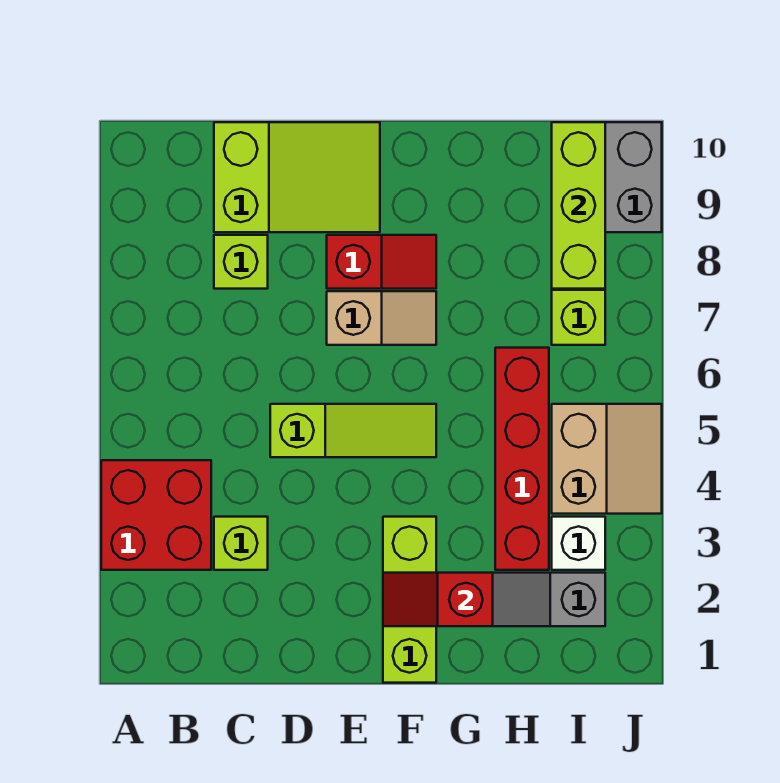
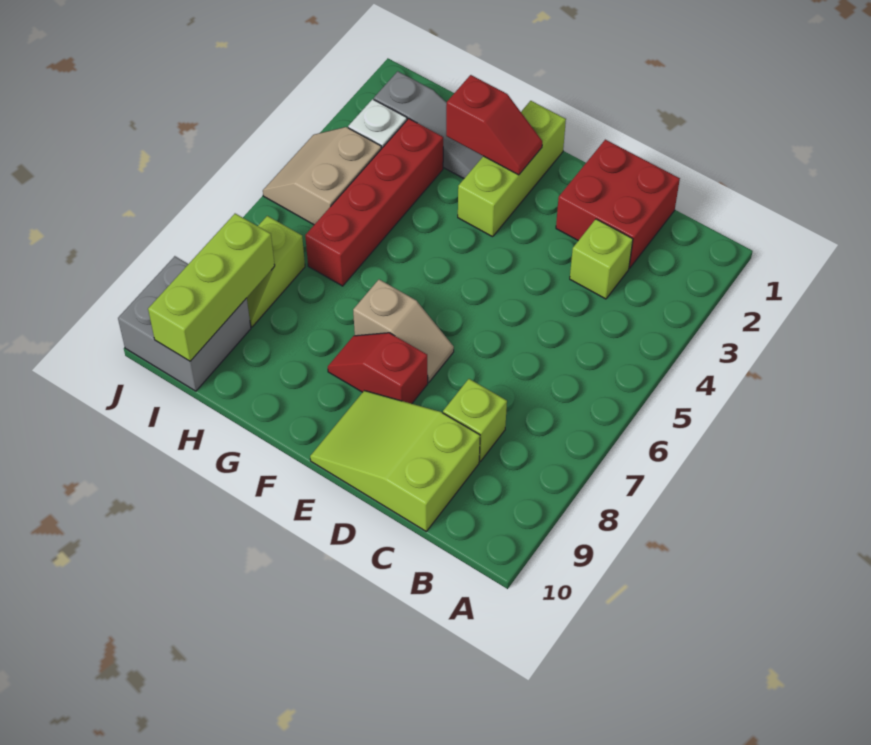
red brick A3:B4 level 1 -> red brick C1:D2 level 1
lime slope D5:F5 level 1 top D -> none
tan slope E7:F7 level 1 top E -> tan slope E7:F7 level 1 top F

